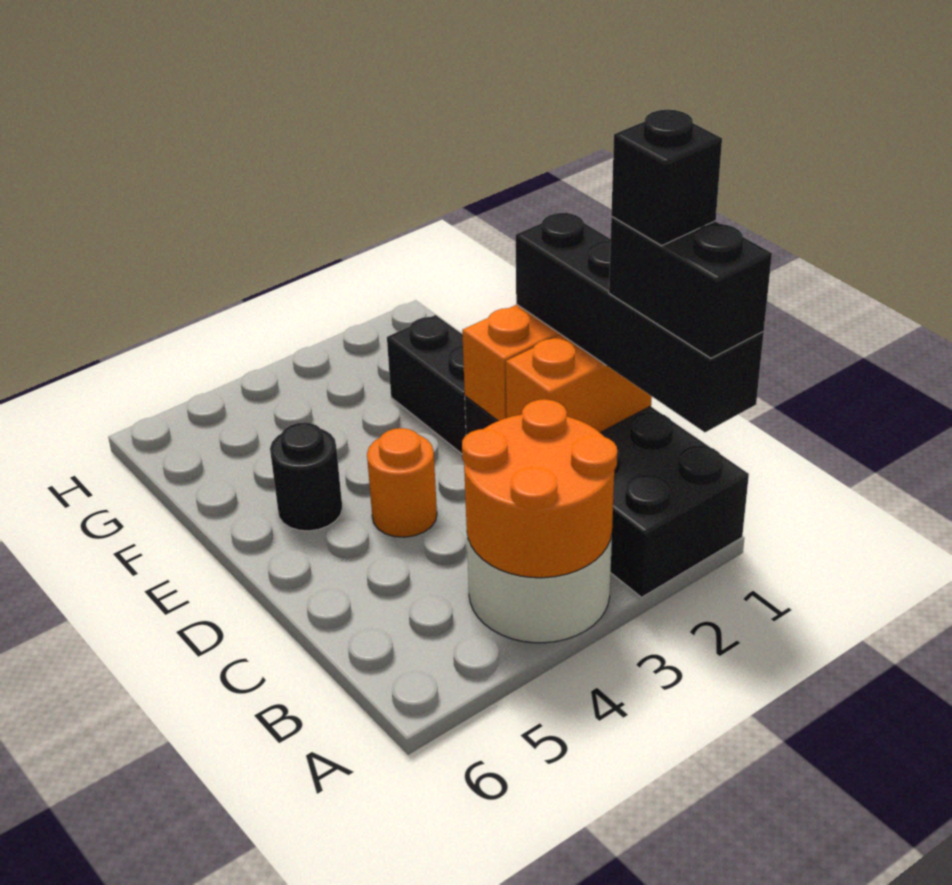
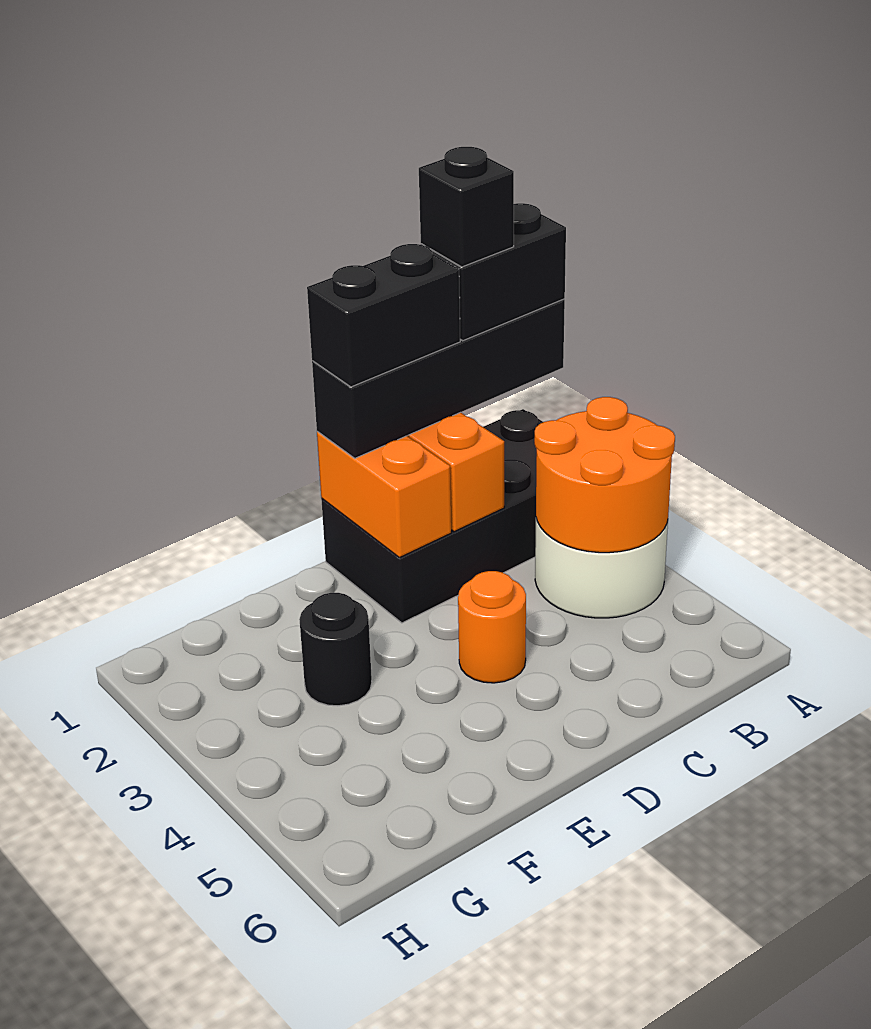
black brick E2:F2 level 1 -> black brick C1:D1 level 4
black round brick E5 level 1 -> black round brick F3 level 1

